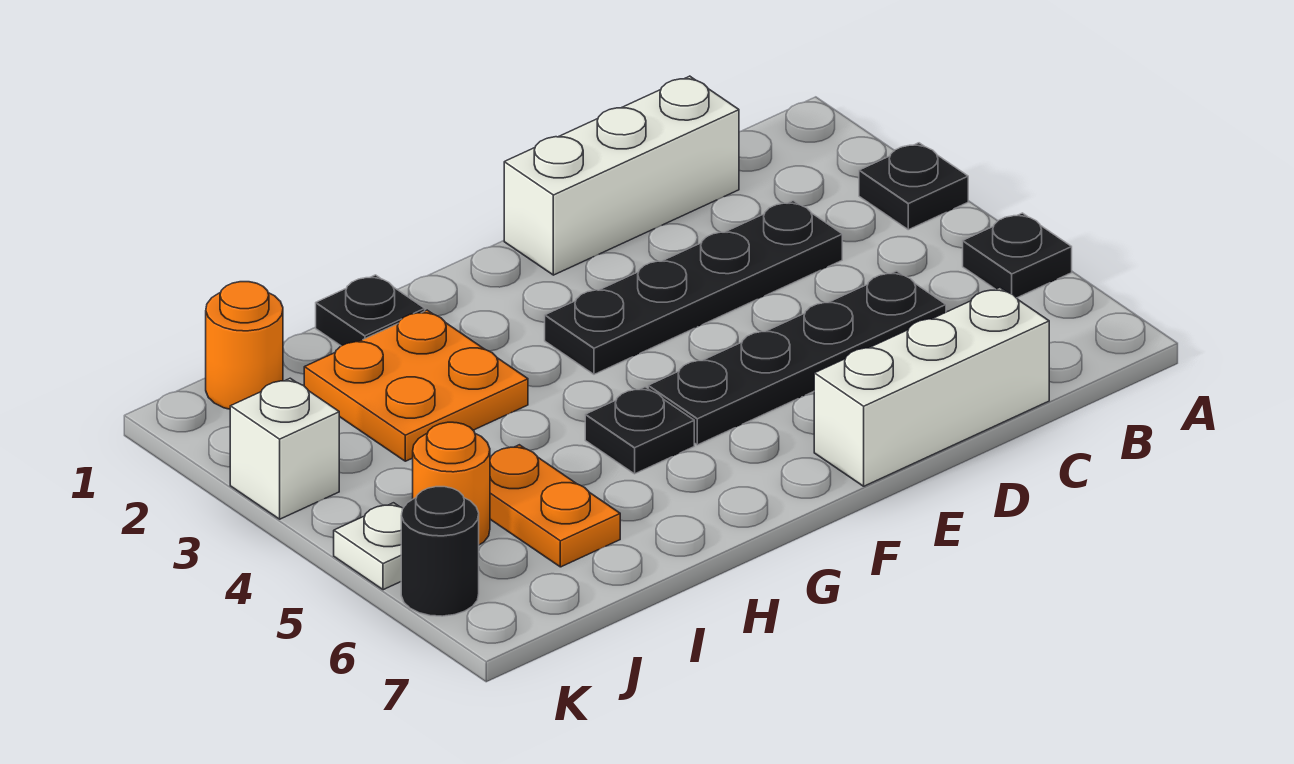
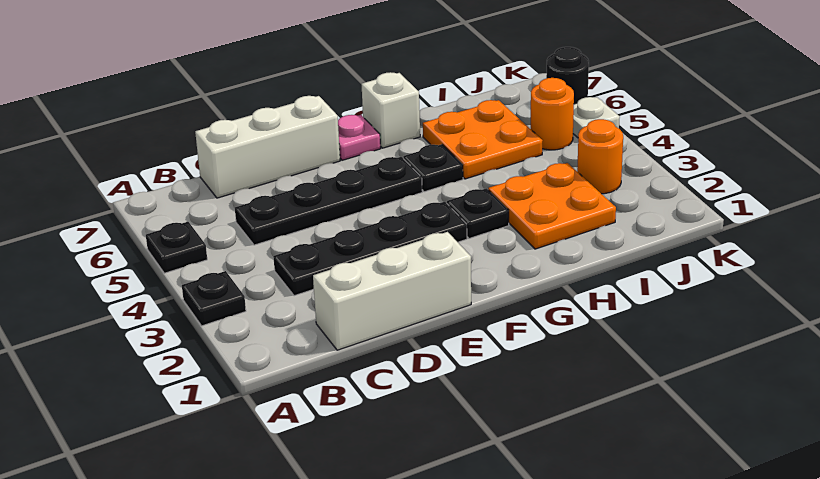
none -> pink plate F7 level 1
black plate H1 level 1 -> black plate G3 level 1
orange plate I5:I6 level 1 -> orange plate H5:I6 level 1
orange round brick J1 level 1 -> orange round brick J3 level 1
white brick K3 level 1 -> white brick G7 level 1

